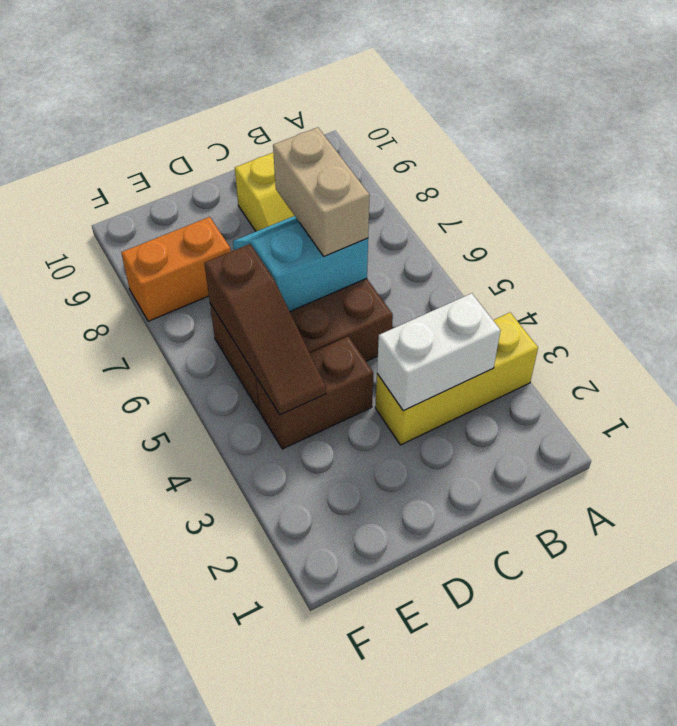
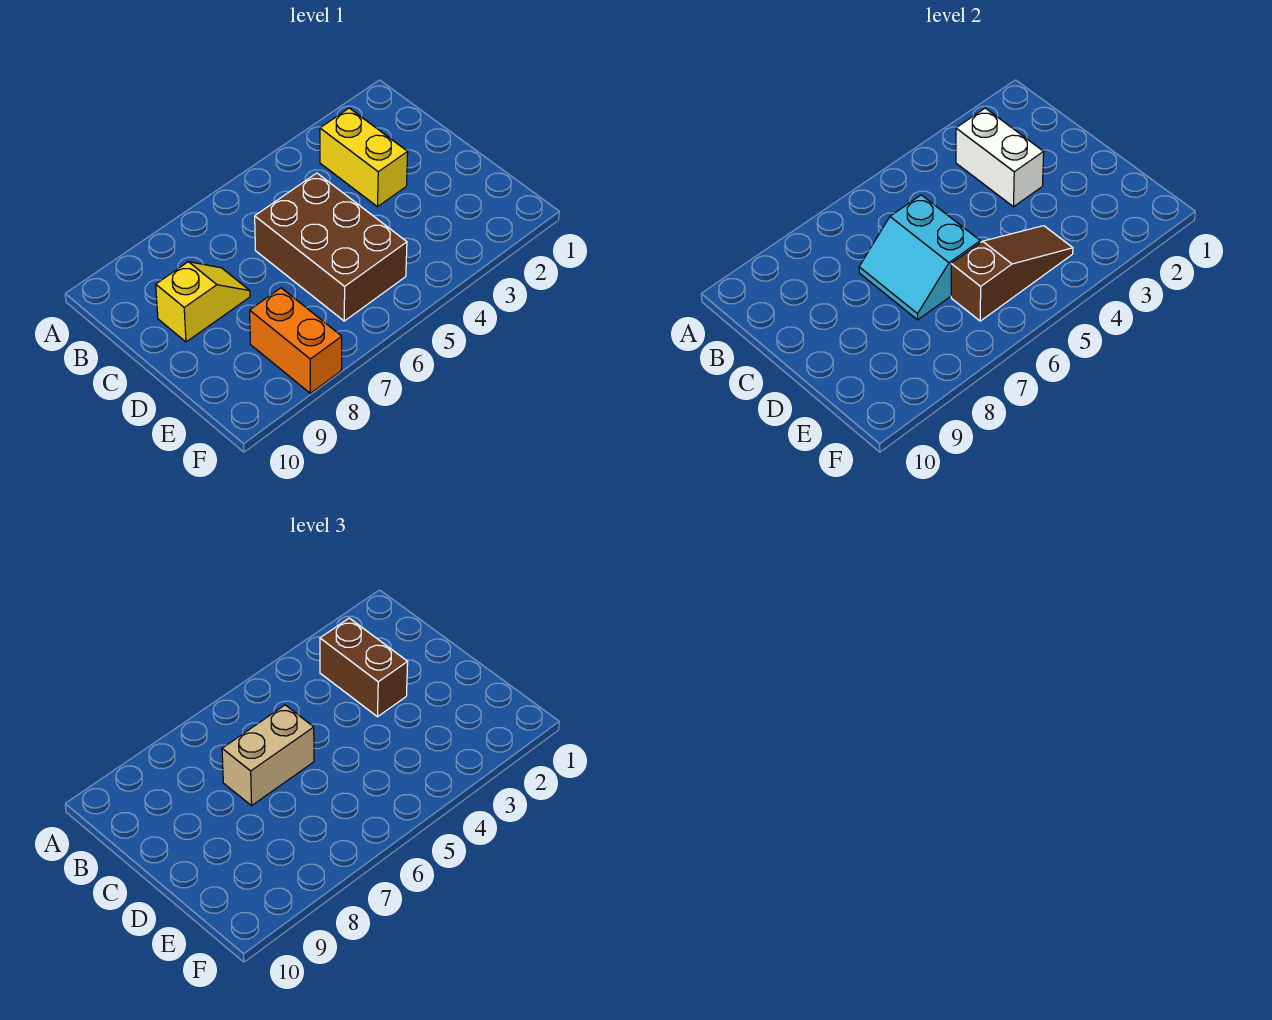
yellow brick A3:C3 level 1 -> yellow brick B3:C3 level 1
brown brick D4:E4 level 1 -> brown brick B3:C3 level 3

